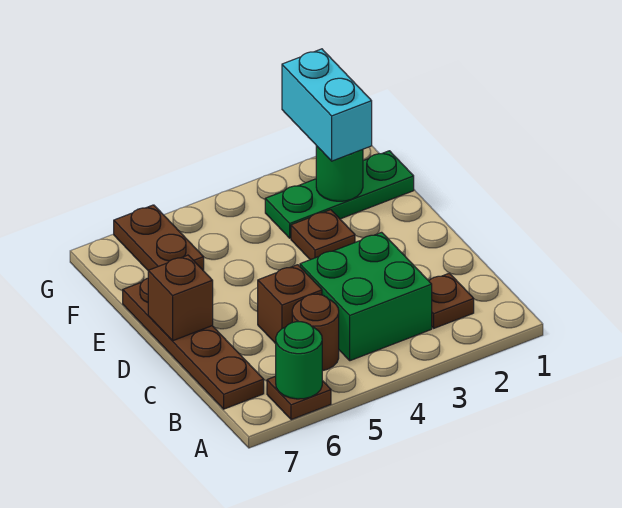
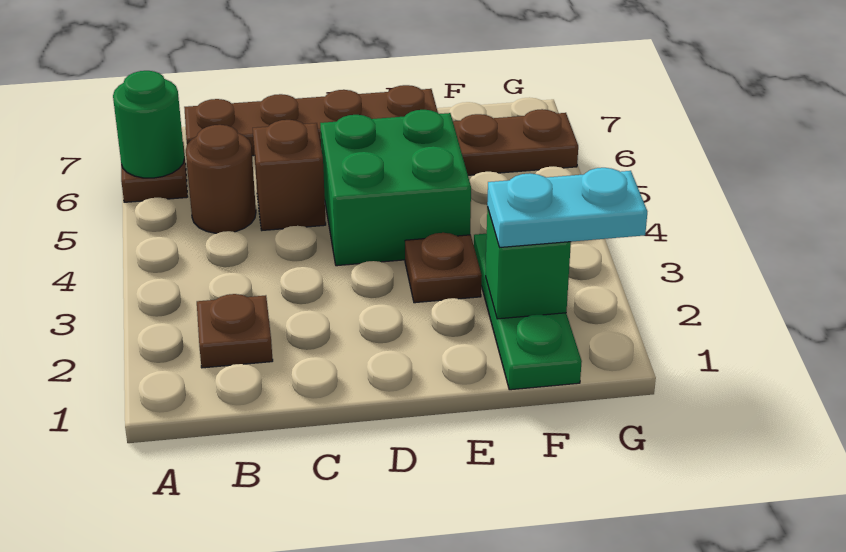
green brick B3:C4 level 1 -> green brick D4:E5 level 1
brown brick D7 level 2 -> none
green round brick F2 level 2 -> green brick F2 level 2
cyan brick F2:G2 level 3 -> cyan plate F2:G2 level 3

